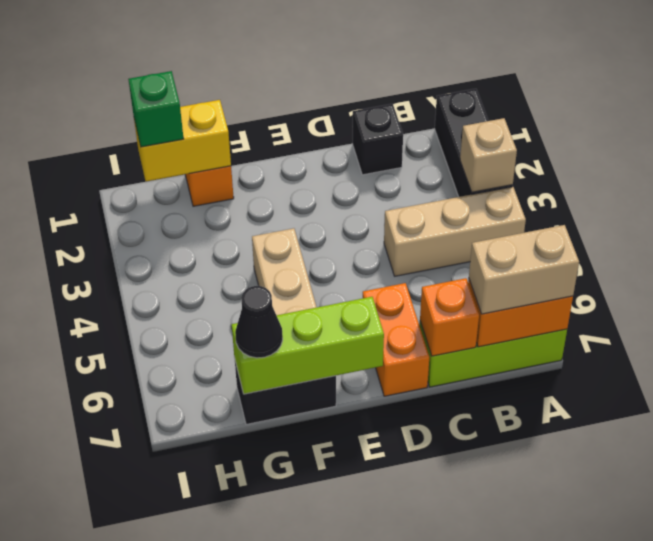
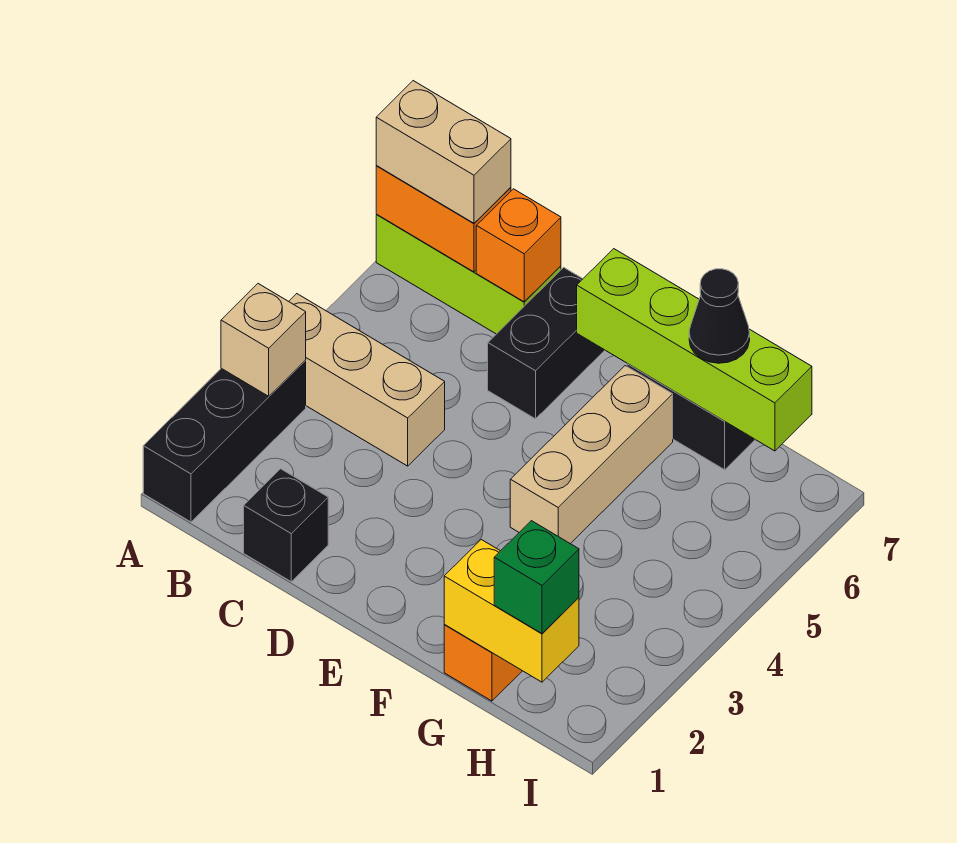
orange brick D6:D7 level 1 -> black brick D6:D7 level 1
lime brick E7:G7 level 2 -> lime brick E7:H7 level 2

